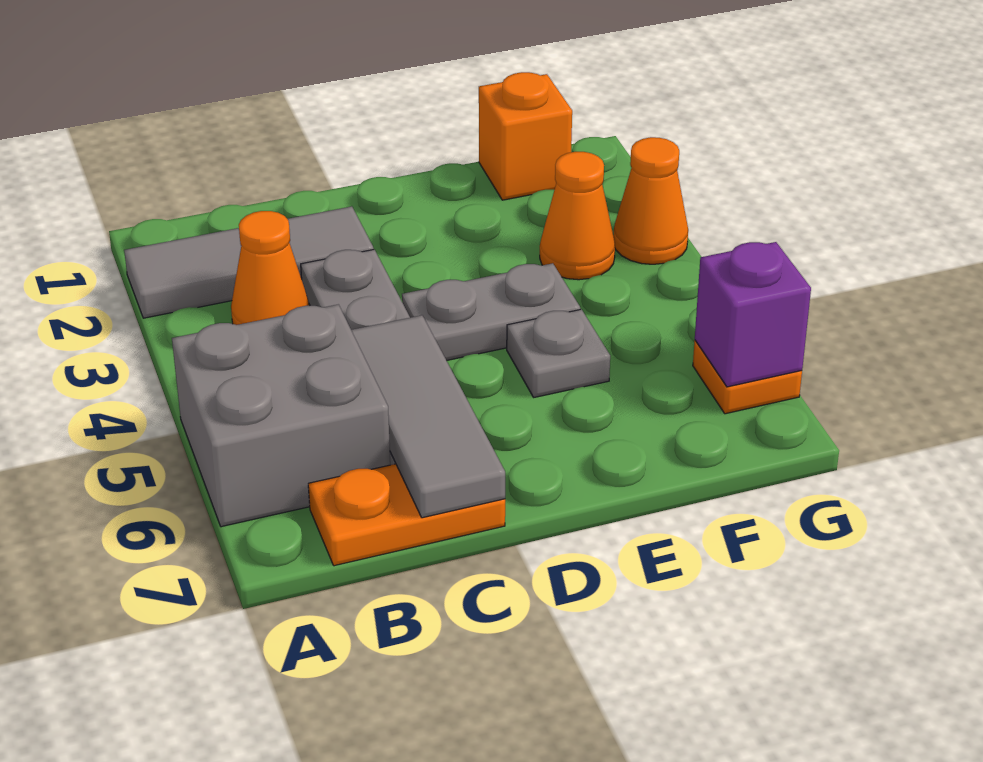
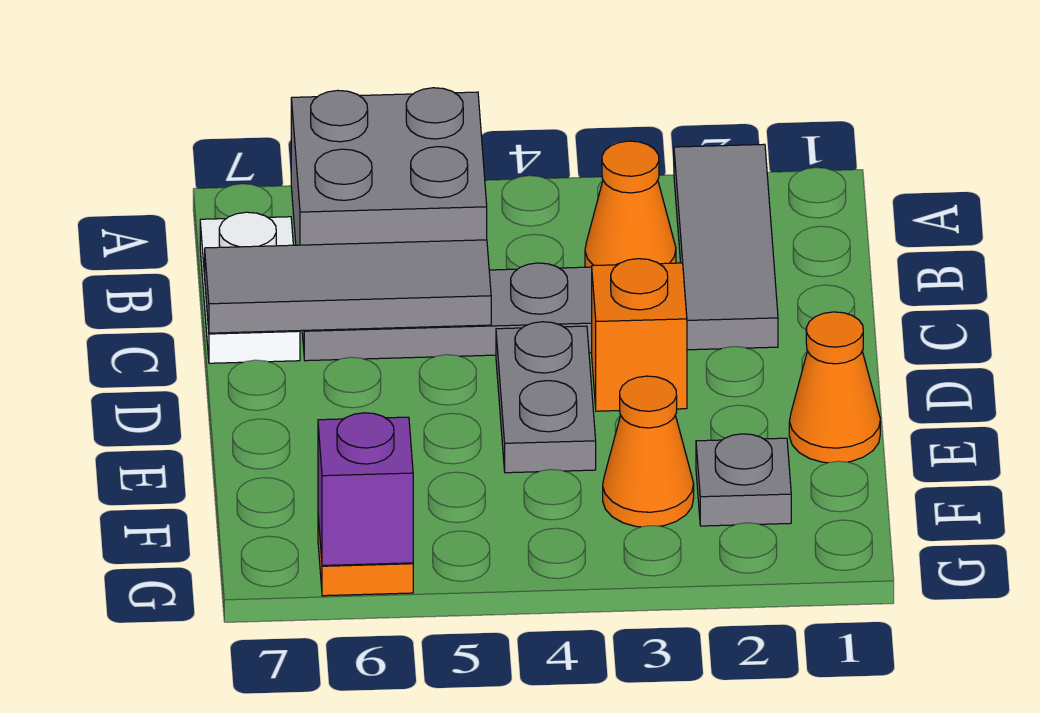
orange plate B7:C7 level 1 -> white plate B7:C7 level 1
grey plate E5 level 1 -> grey plate F2 level 1
orange brick F1 level 1 -> orange brick D3 level 1
orange cone G3 level 1 -> orange cone E1 level 1

